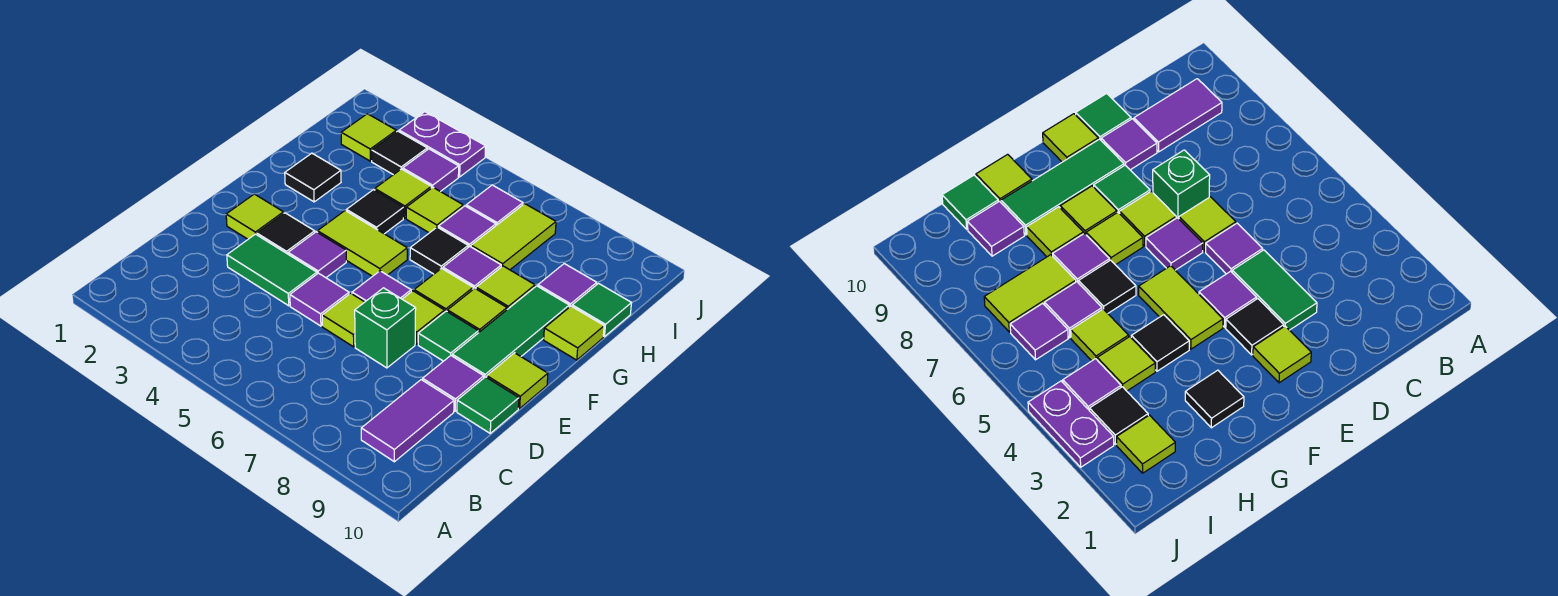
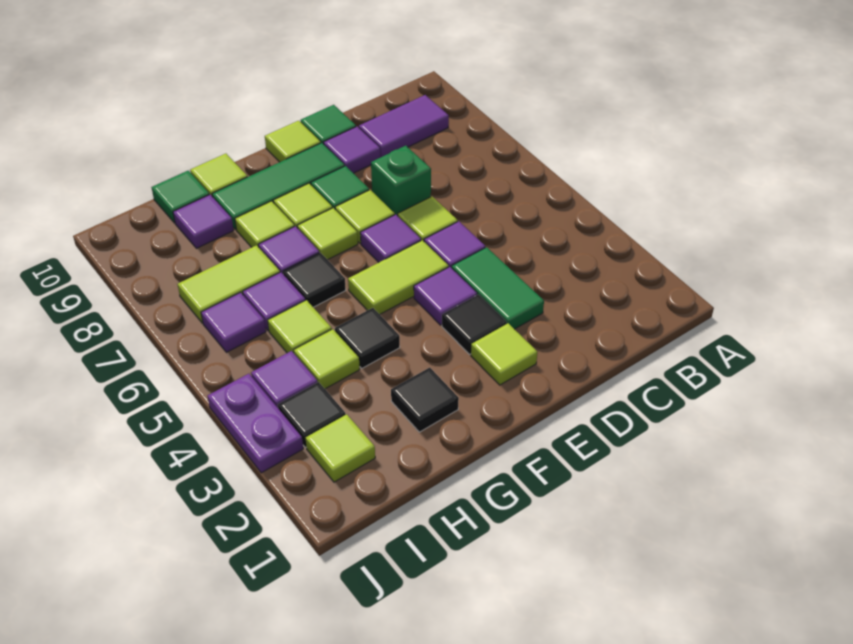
lime tile F4:F5 level 1 -> lime tile E5:F5 level 1

